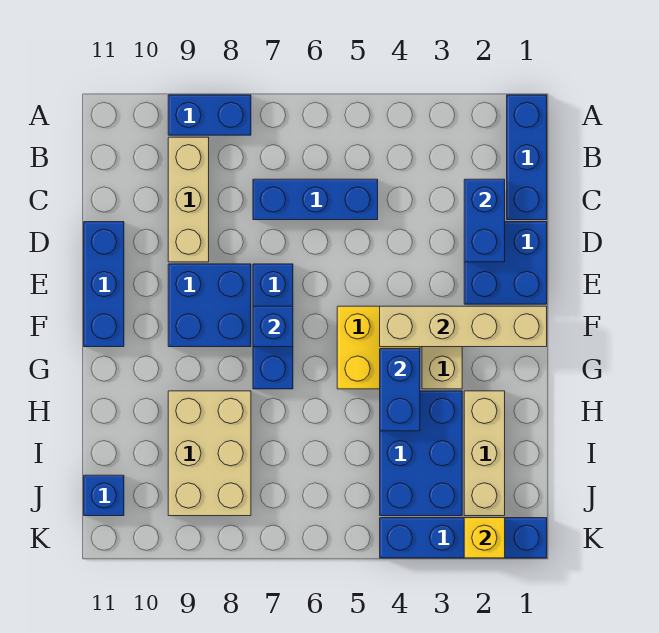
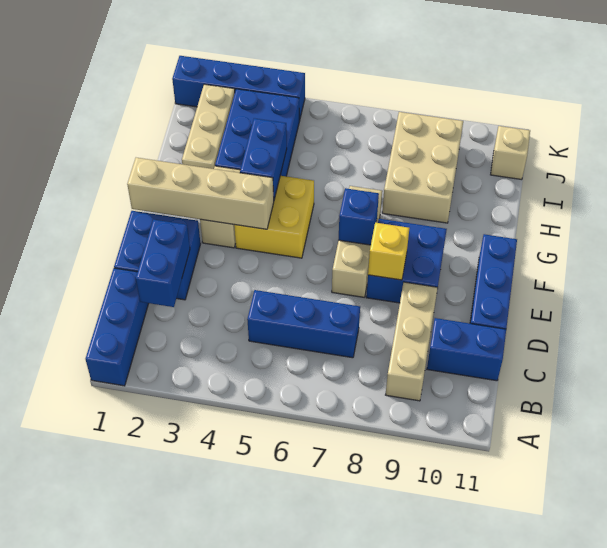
blue brick A8:A9 level 1 -> blue brick C10:C11 level 1
blue brick E7:G7 level 1 -> tan brick E7:G7 level 1
blue brick J11 level 1 -> tan brick J11 level 1
yellow brick K2 level 2 -> yellow brick E8 level 2

